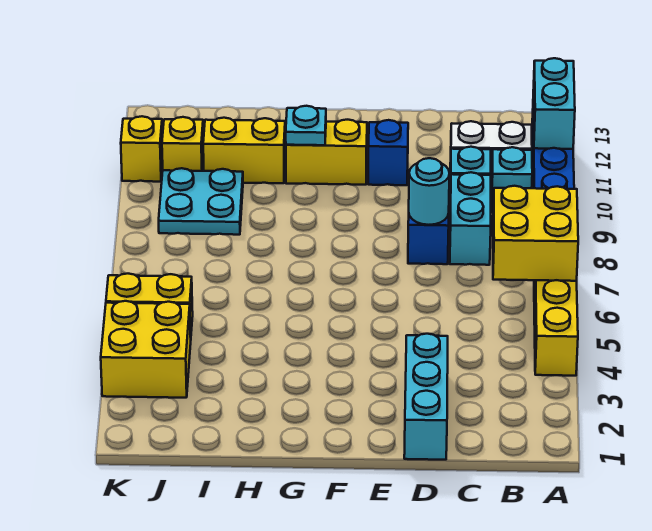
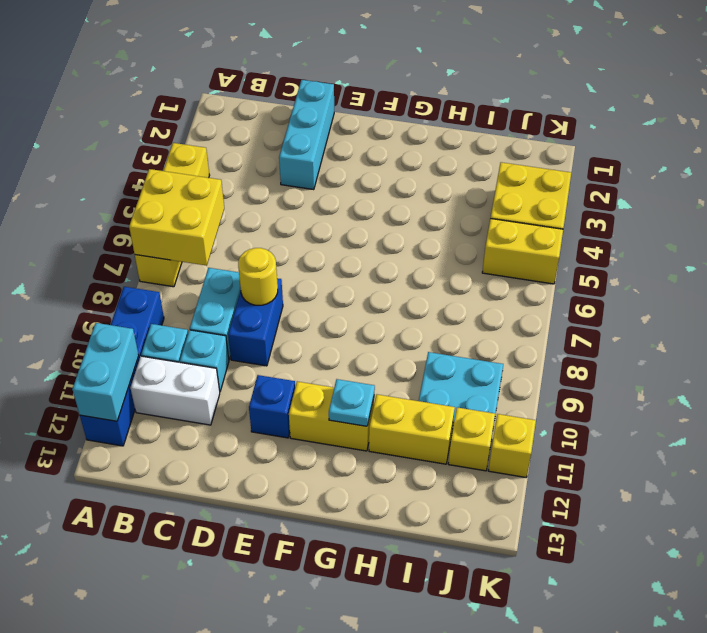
cyan round brick D8 level 2 -> yellow round brick D8 level 2

